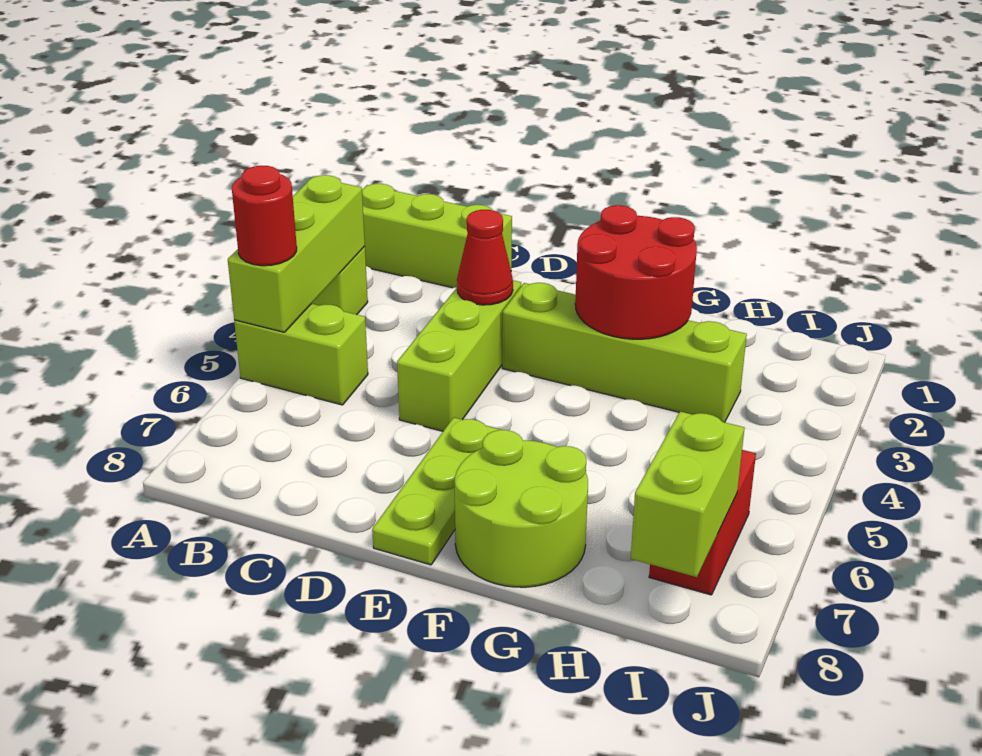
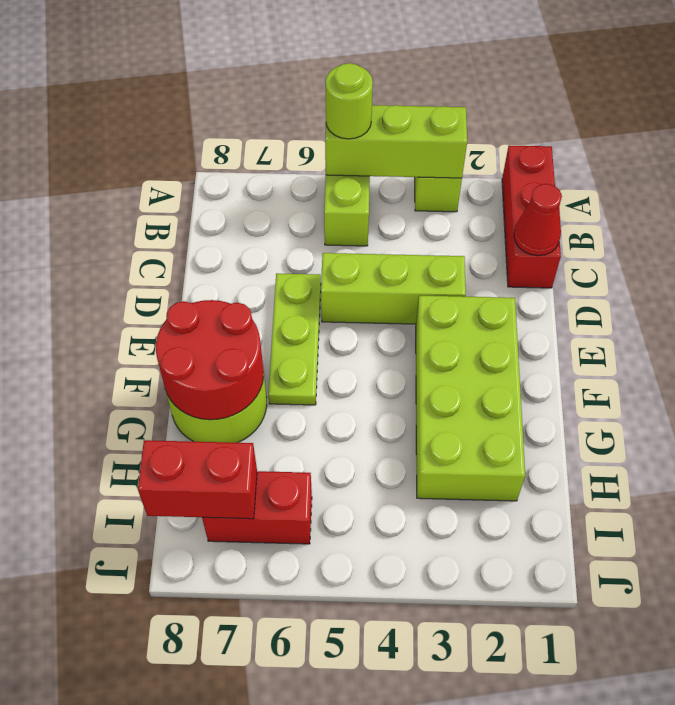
lime brick A1:C1 level 1 -> red brick A1:C1 level 1
red round brick A5 level 3 -> lime round brick A5 level 3
red cone D3 level 2 -> red cone C1 level 2
lime brick E3:H3 level 1 -> lime brick E2:H3 level 1
lime plate E6:E8 level 1 -> lime plate D6:F6 level 1
red round brick F2:G3 level 2 -> red round brick F7:G8 level 2
lime brick I7:I8 level 2 -> red brick I7:I8 level 2

